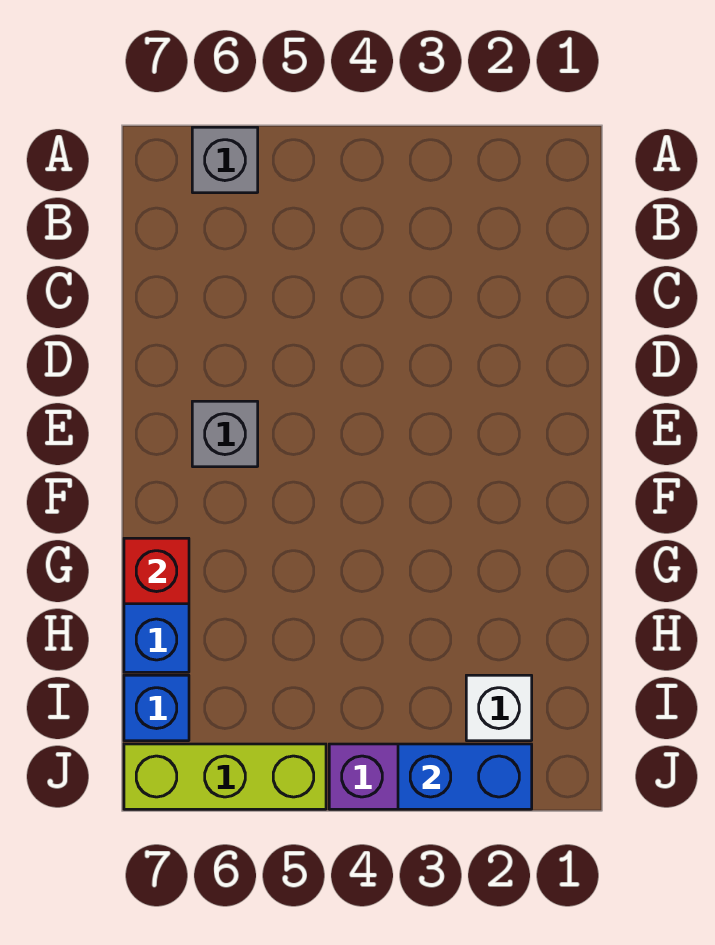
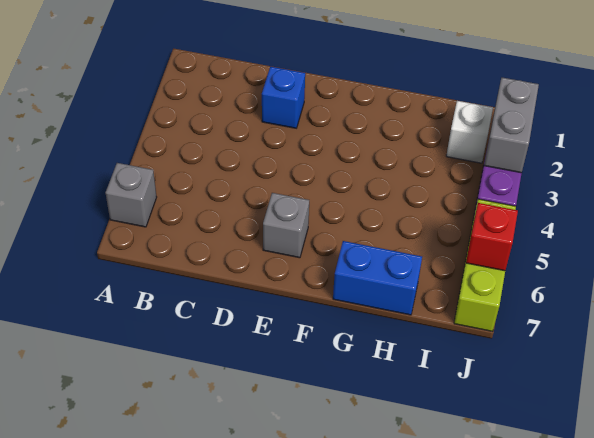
red brick G7 level 2 -> red brick J6 level 2
blue brick I7 level 1 -> blue brick D2 level 1
blue brick J2:J3 level 2 -> grey brick J2:J3 level 2

